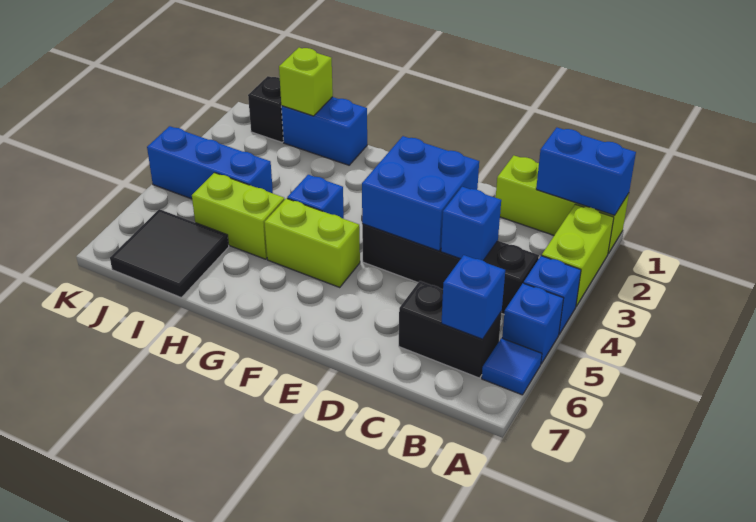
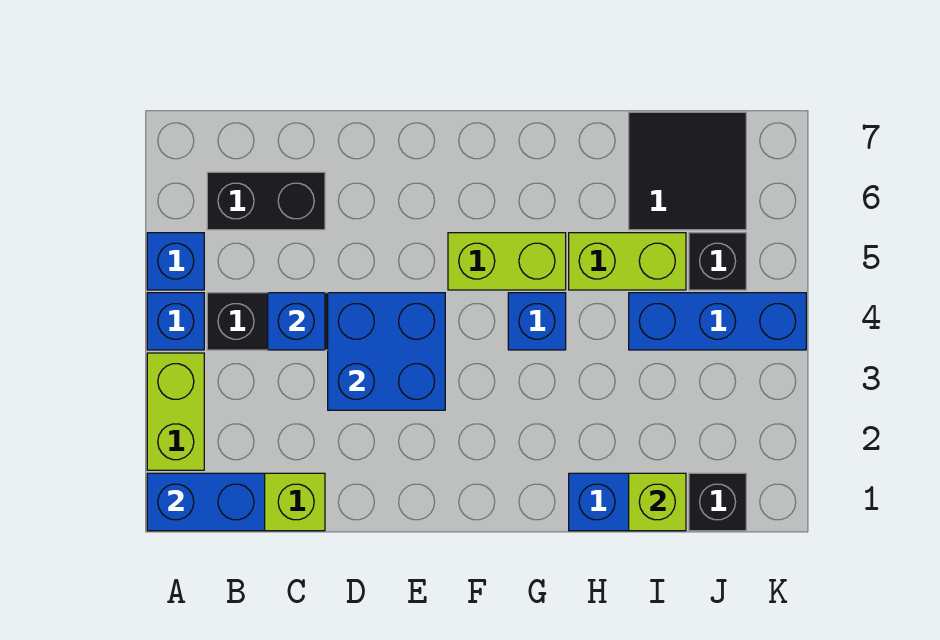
blue tile A6 level 1 -> none
blue brick B6 level 2 -> none
none -> black brick J5 level 1

